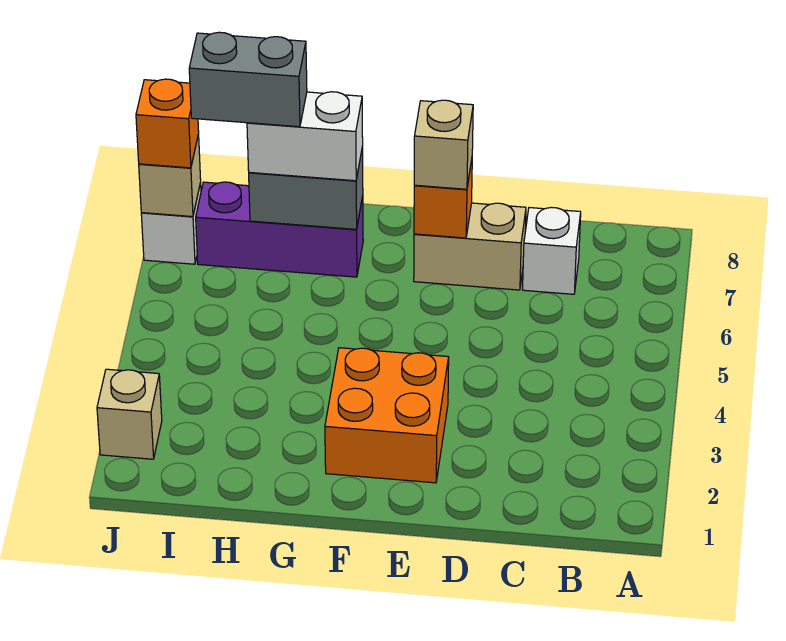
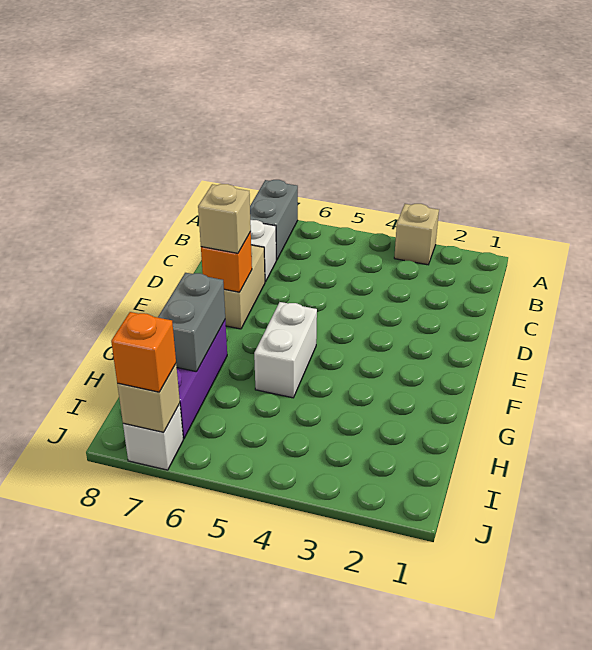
orange brick E2:F3 level 1 -> none
white brick G7:H7 level 3 -> white brick F5:G5 level 1
grey brick H7:I7 level 4 -> grey brick A7:B7 level 1
tan brick J2 level 1 -> tan brick A3 level 1

